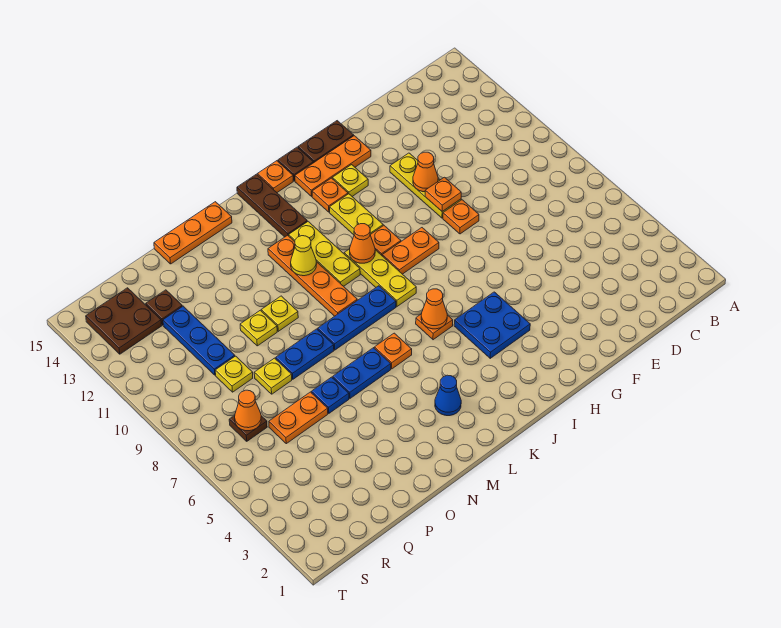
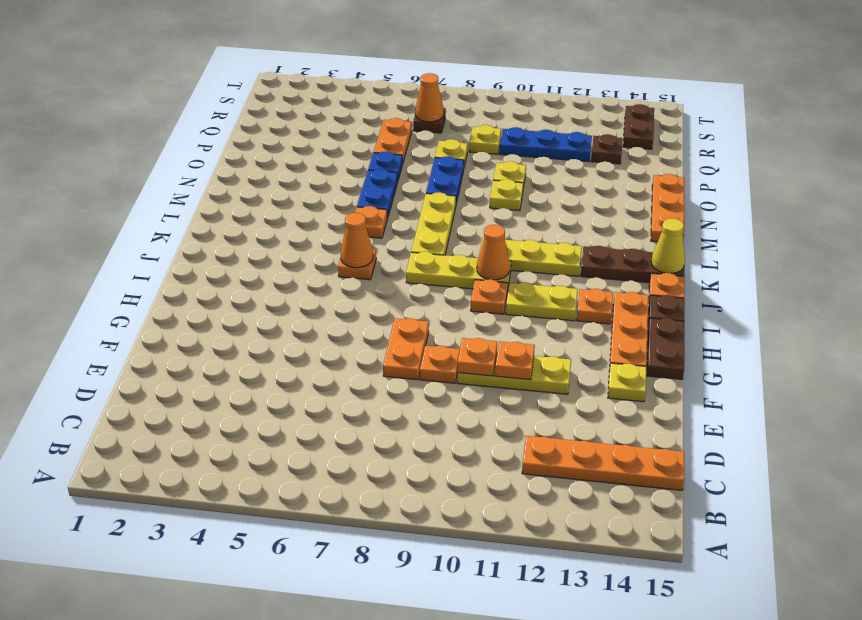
orange cone F11 level 2 -> orange plate F11 level 2
blue plate H4:I5 level 1 -> none
orange plate H9:I9 level 1 -> orange plate F8:G8 level 1
yellow plate H13 level 1 -> yellow plate F14 level 1
blue plate K8:M8 level 1 -> yellow plate K8:M8 level 1
blue cone L3 level 1 -> none
orange plate L9:L12 level 1 -> orange plate C12:C15 level 1
yellow cone L11 level 2 -> yellow cone K15 level 2
brown plate R13:S14 level 1 -> brown plate R14:S14 level 1

